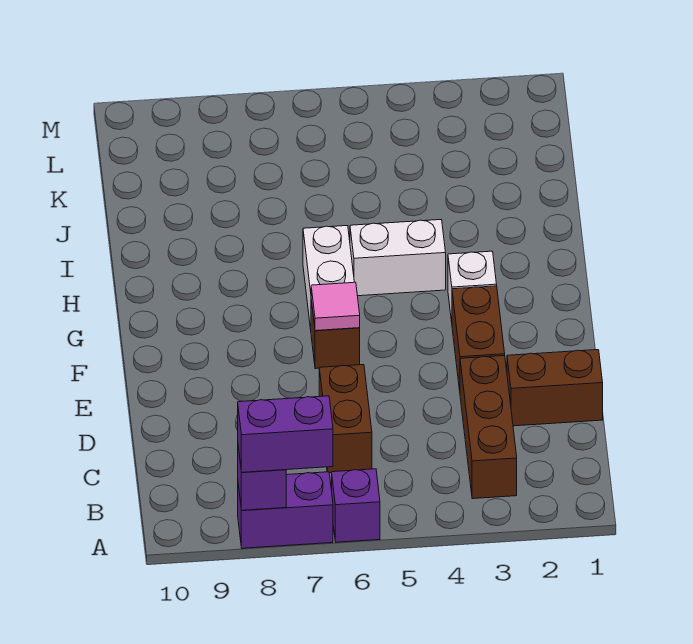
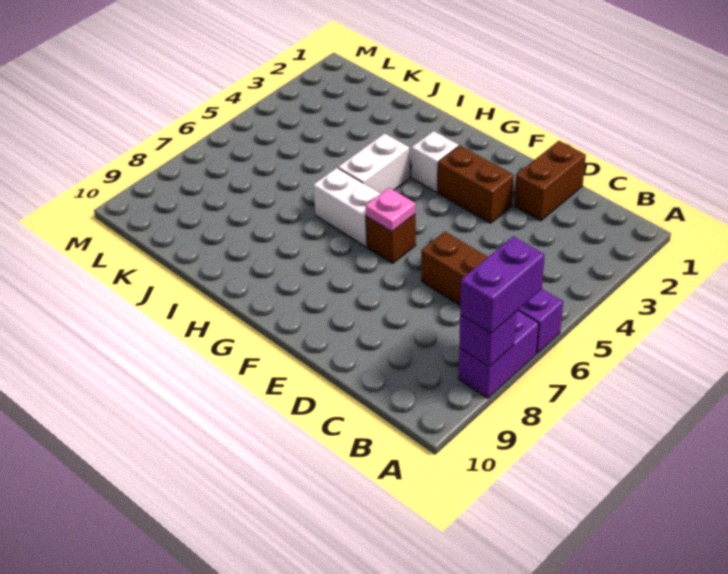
brown brick B3:D3 level 1 -> none
pink tile F6 level 2 -> pink plate F6 level 2

